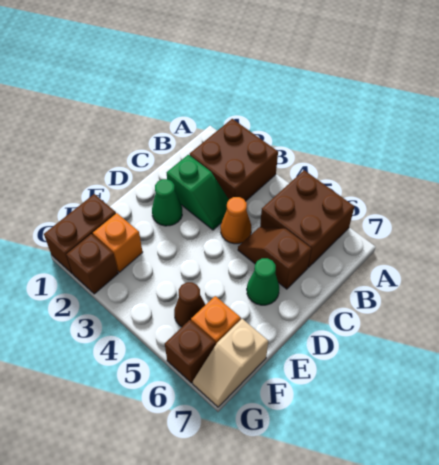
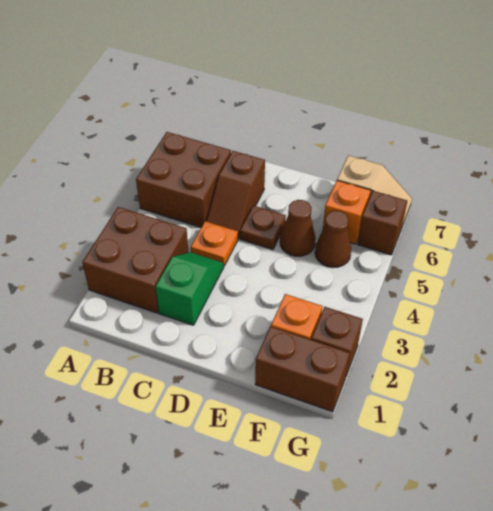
orange cone C4 level 1 -> orange plate C4 level 1
green cone D2 level 1 -> none
none -> brown plate D5 level 1
green cone D6 level 1 -> none
none -> brown cone E5 level 1

